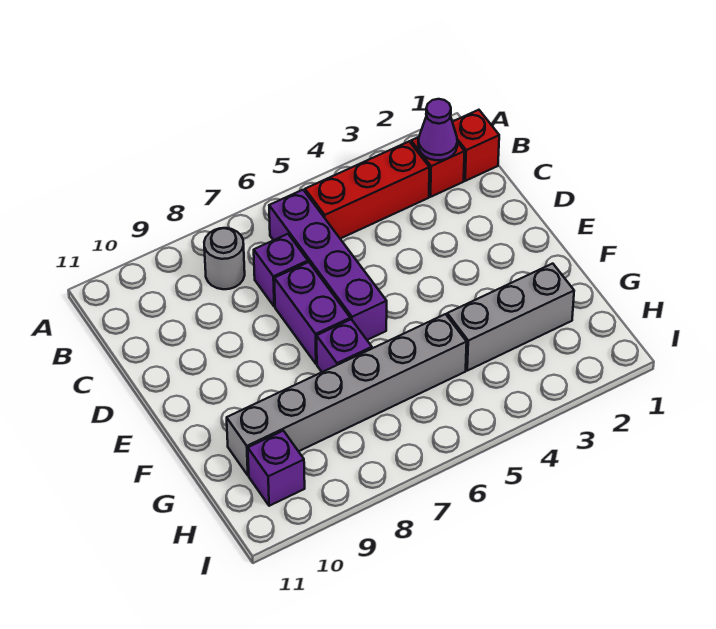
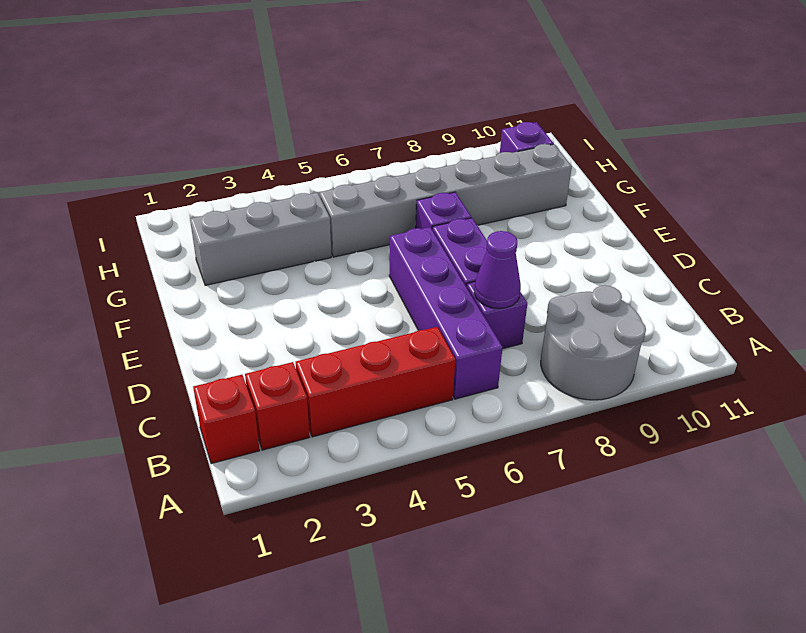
purple cone B2 level 2 -> purple cone C7 level 2
grey round brick B8 level 1 -> grey round brick A8:B9 level 1

